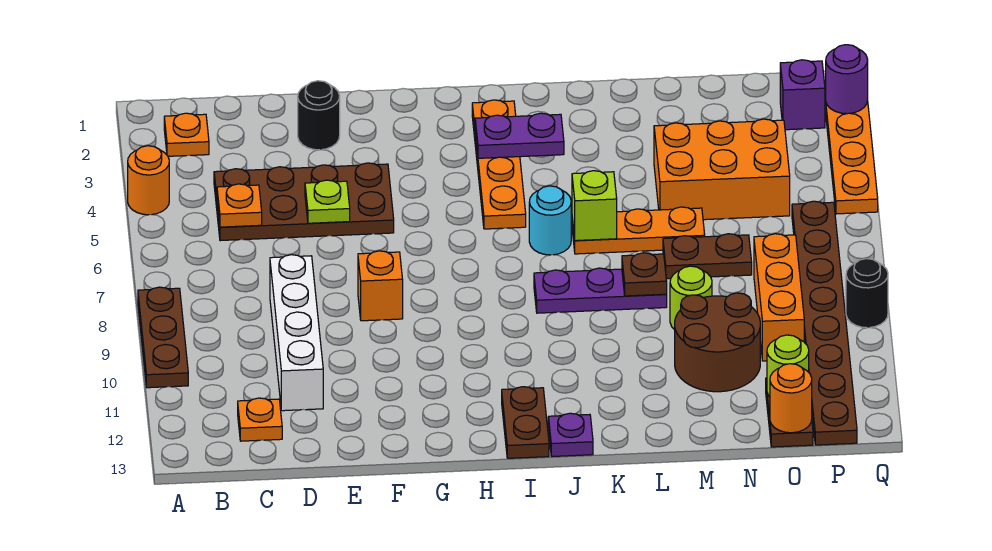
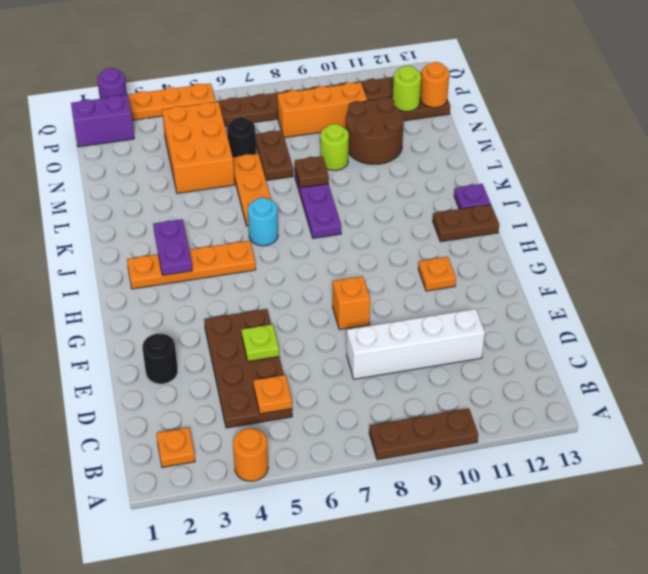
orange plate C12 level 1 -> orange plate G11 level 1
lime brick K6 level 2 -> none
purple brick P2 level 1 -> purple brick P1:P2 level 1
black round brick Q9 level 1 -> black round brick N6 level 1

